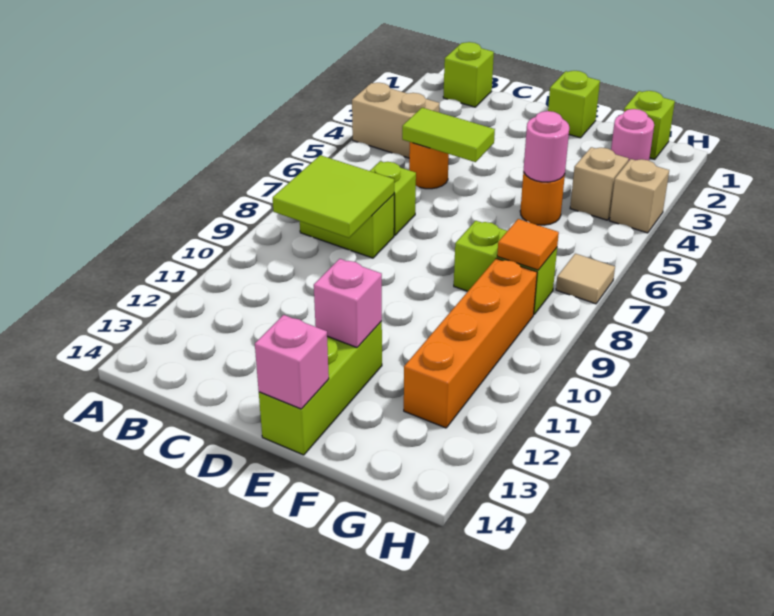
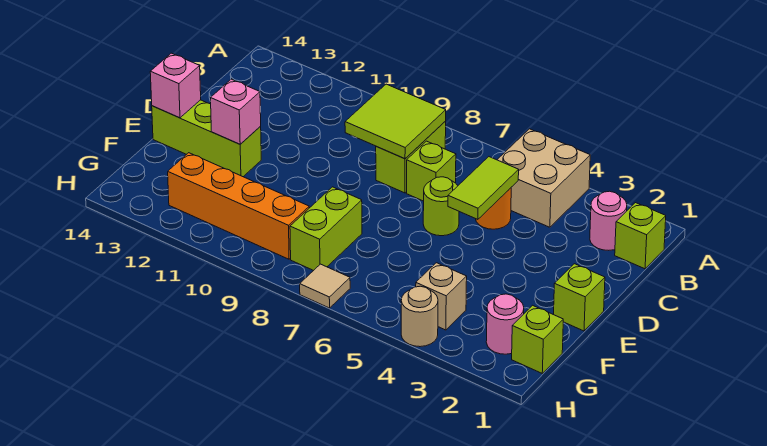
tan brick A4:B4 level 1 -> tan brick A4:B5 level 1
none -> lime round brick D6 level 1
orange round brick F5 level 1 -> none
pink round brick F5 level 2 -> pink round brick B2 level 1
orange tile G8 level 2 -> none
tan brick H4 level 1 -> tan round brick H4 level 1

